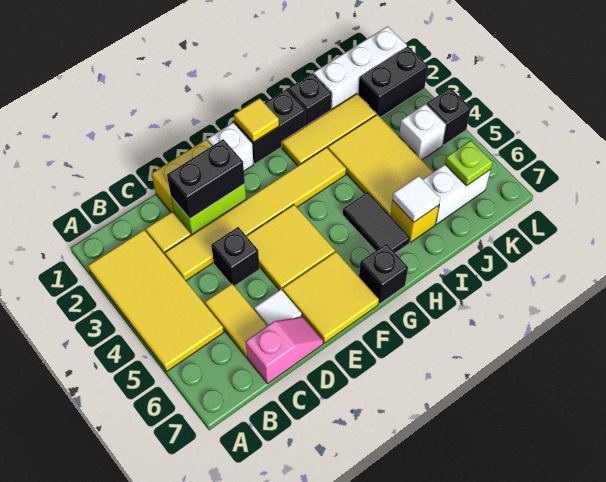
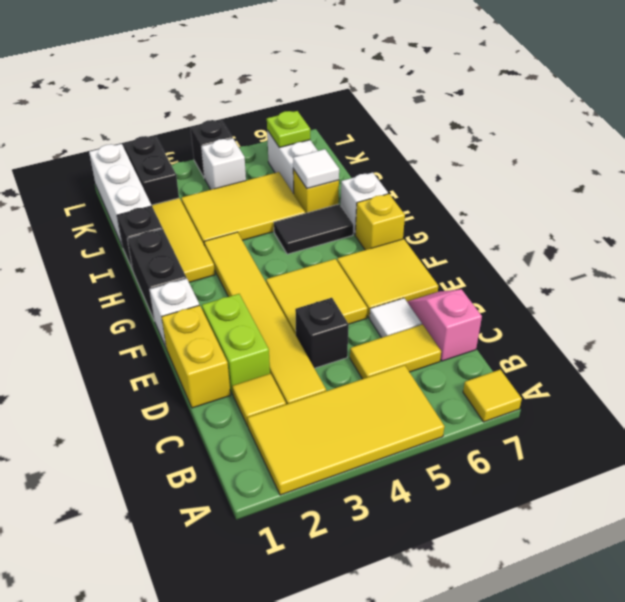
black brick D2:E2 level 2 -> none
yellow tile G1 level 2 -> yellow tile A7 level 1
black brick G7 level 1 -> yellow brick G7 level 1
none -> white brick H7 level 1

